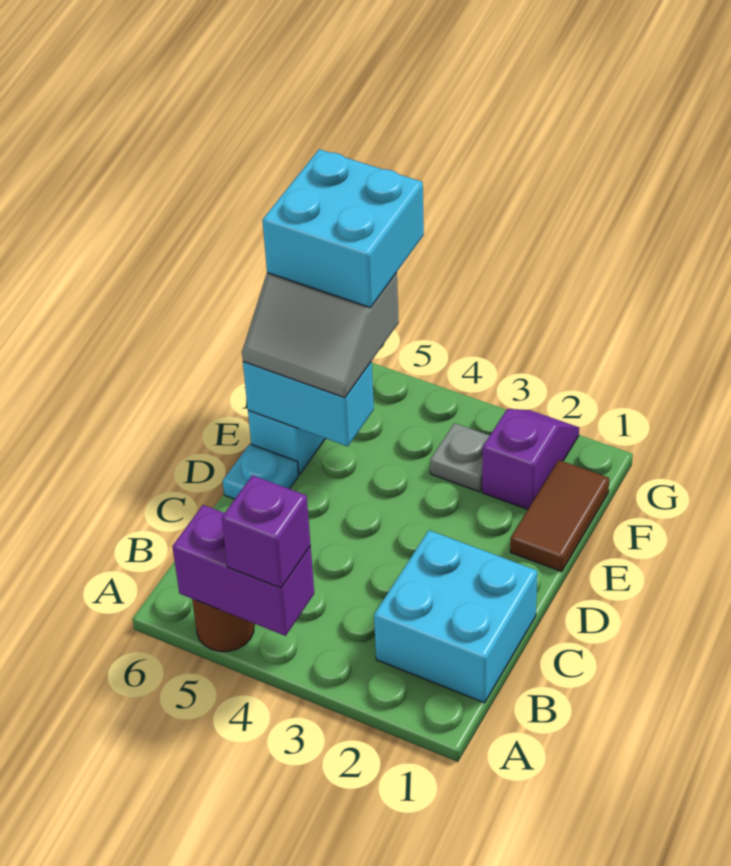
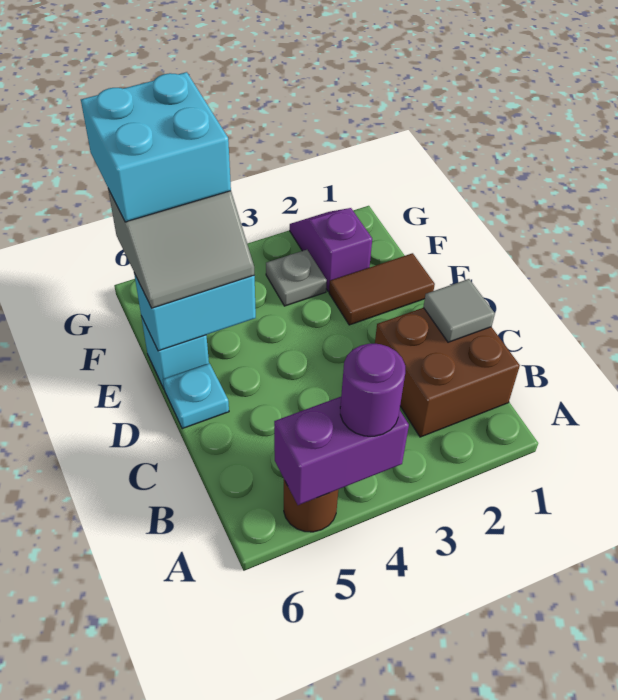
purple brick A4 level 3 -> purple round brick A4 level 3
cyan brick B1:C2 level 1 -> brown brick B1:C2 level 1
none -> grey tile C1 level 2
brown tile E1:F1 level 1 -> brown tile E1:E2 level 1

